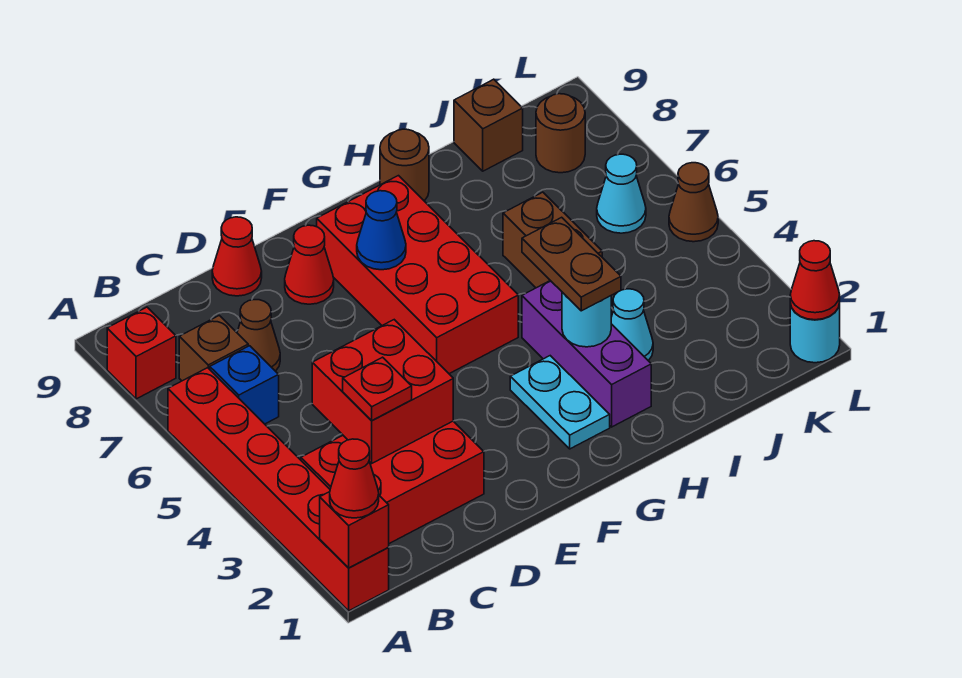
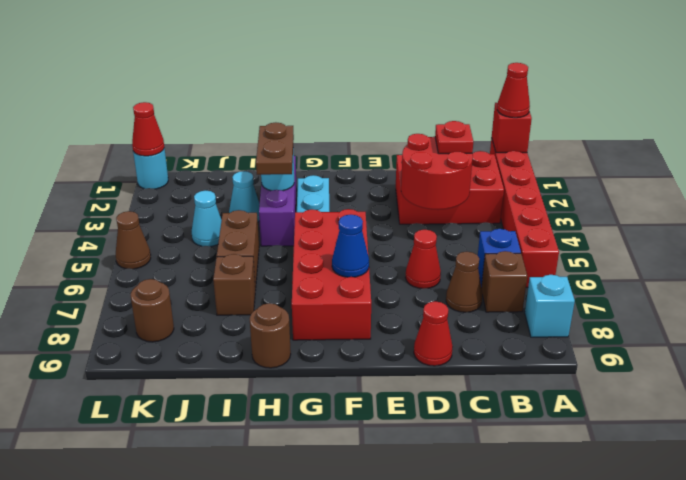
red brick A8 level 1 -> cyan brick A8 level 1
red brick C3:D4 level 2 -> red round brick C3:D4 level 2
red cone E8 level 1 -> red cone D6 level 1
brown brick J9 level 1 -> brown brick I7 level 1
cyan cone K6 level 1 -> cyan cone J4 level 1

